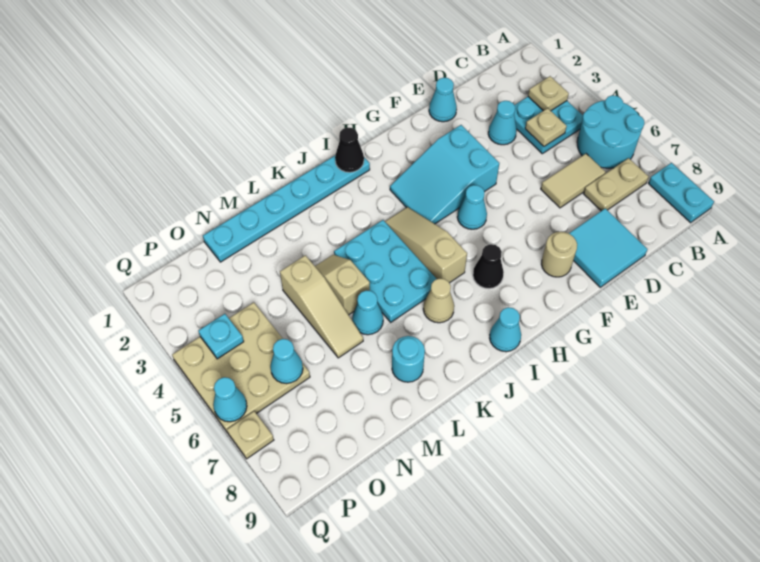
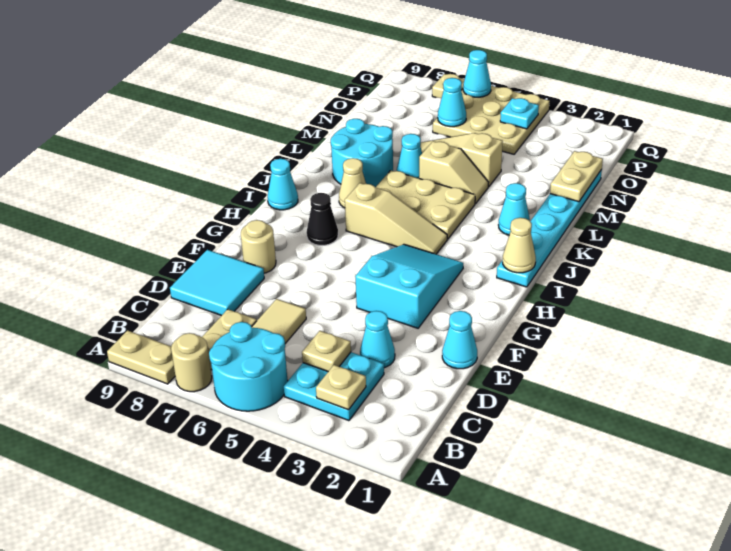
none -> tan round brick A7 level 1
cyan plate A8:A9 level 1 -> tan plate A8:A9 level 1
cyan cone G5 level 1 -> cyan cone K2 level 1
black cone I1 level 2 -> tan cone I1 level 2
cyan plate J4:K6 level 1 -> tan plate J4:K6 level 1
cyan round brick L8 level 1 -> cyan round brick K7:L8 level 1
none -> tan plate M1:N1 level 2

